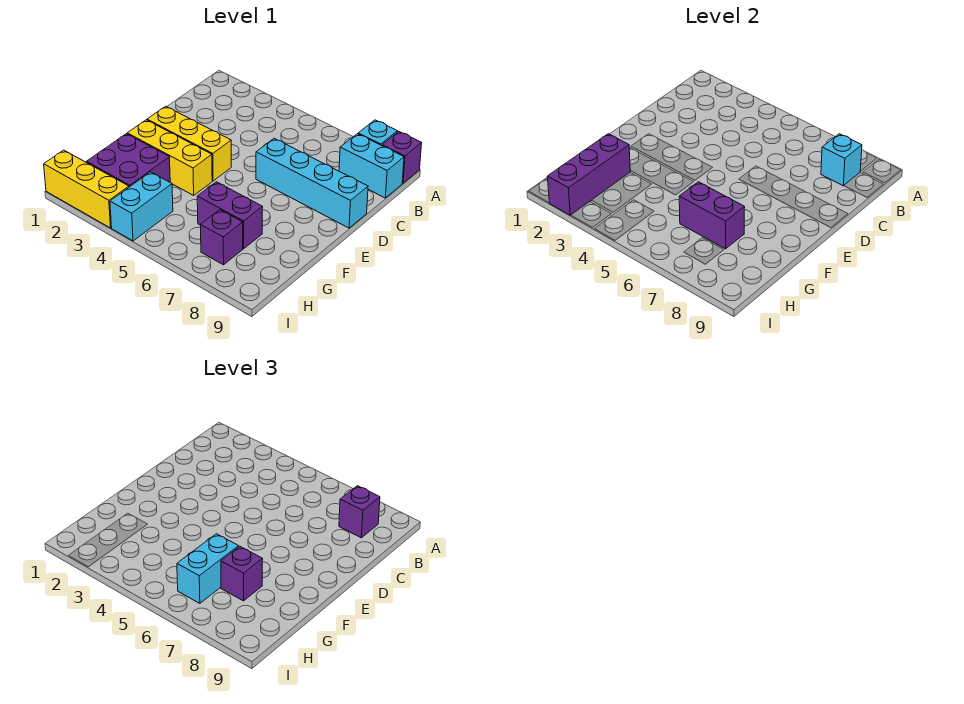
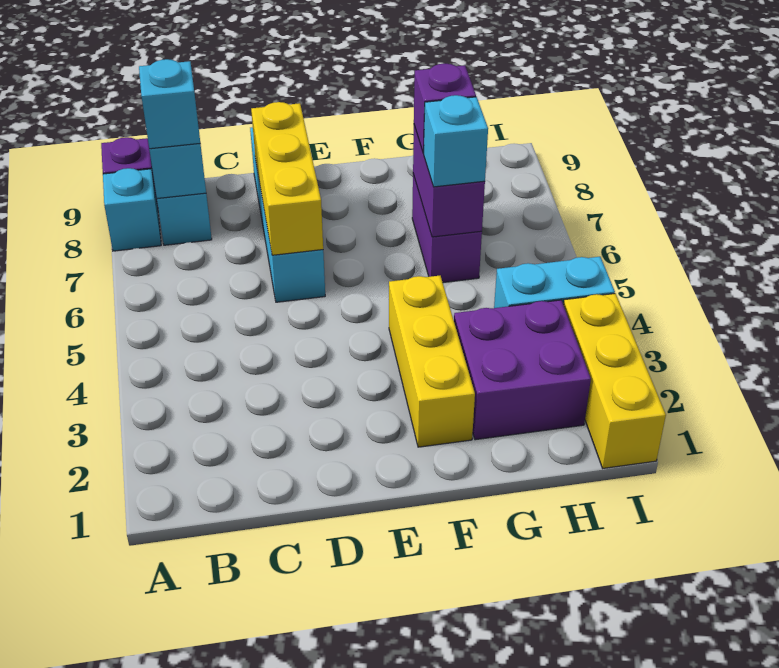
purple brick B8 level 3 -> cyan brick B8 level 3
yellow brick E2:E4 level 1 -> yellow brick D6:D8 level 2
purple brick G2:I2 level 2 -> none
cyan brick G6:H6 level 3 -> cyan brick G6 level 3
purple brick H7 level 1 -> none

